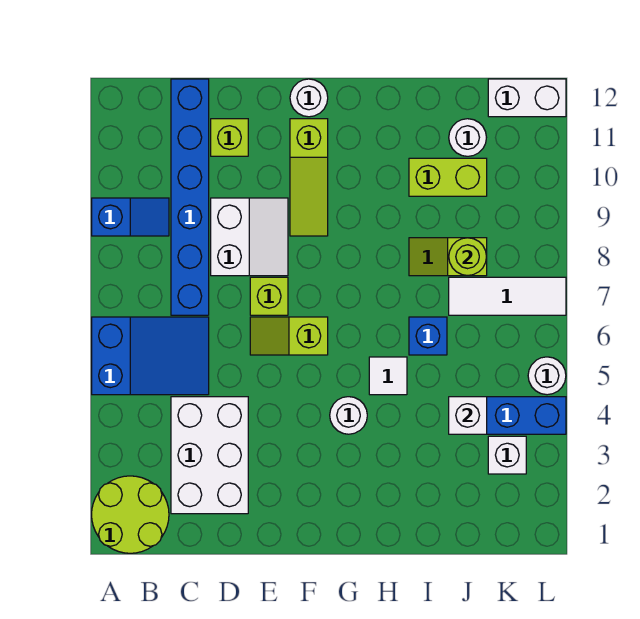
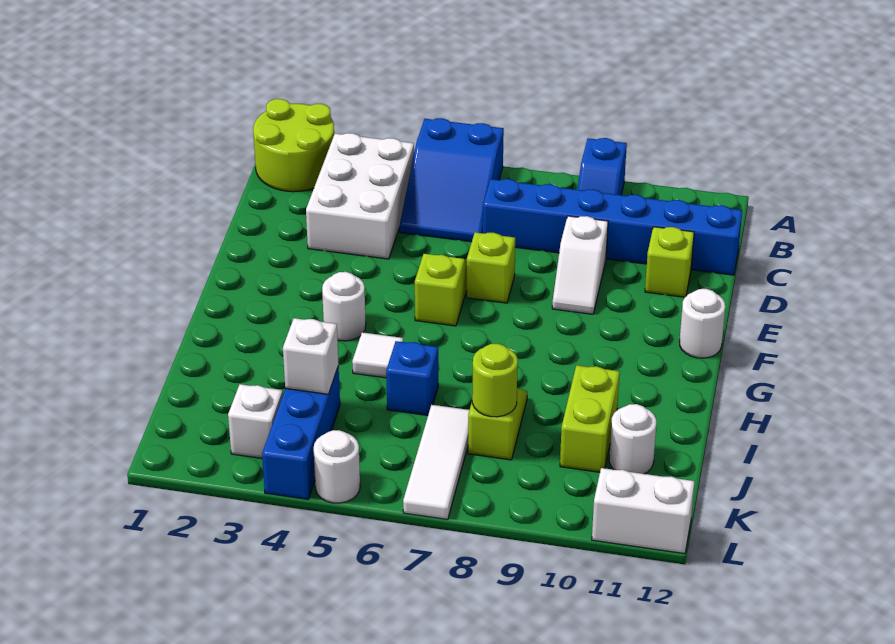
white brick C2:D4 level 1 -> white brick B3:D4 level 1
white slope D8:E9 level 1 top D -> white slope D9:E9 level 1 top D
lime slope F9:F11 level 1 top 11 -> none
white brick K12:L12 level 1 -> white brick L11:L12 level 1

